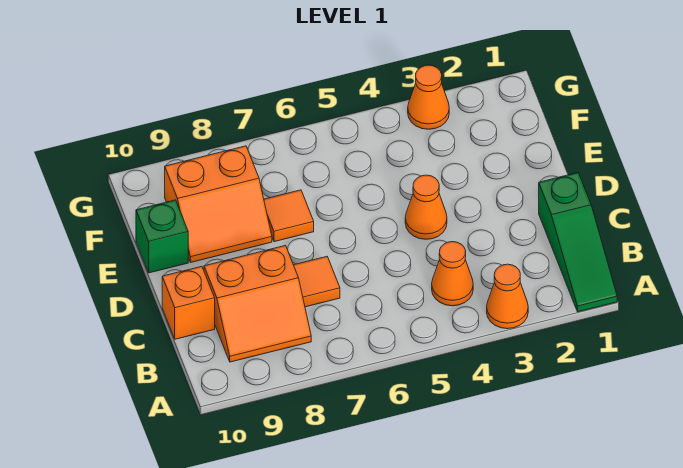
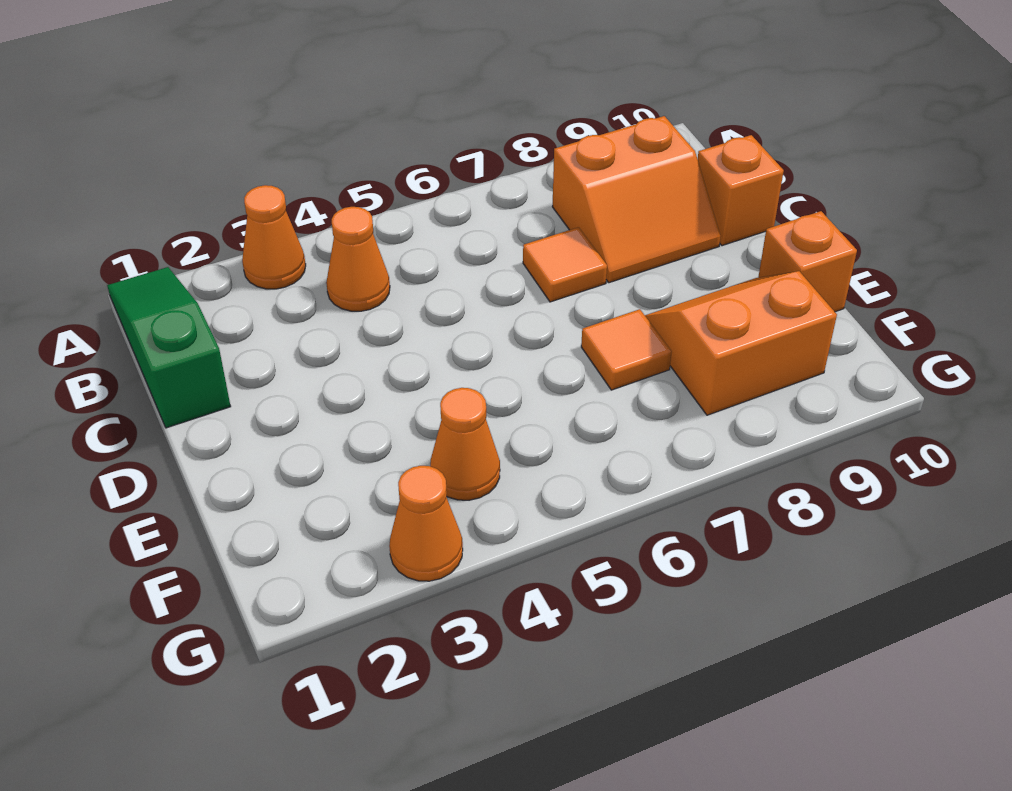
orange slope B8:C9 level 1 top C -> orange slope B8:C9 level 1 top B
orange cone D4 level 1 -> orange cone F4 level 1
green brick E10 level 1 -> orange brick E10 level 1

